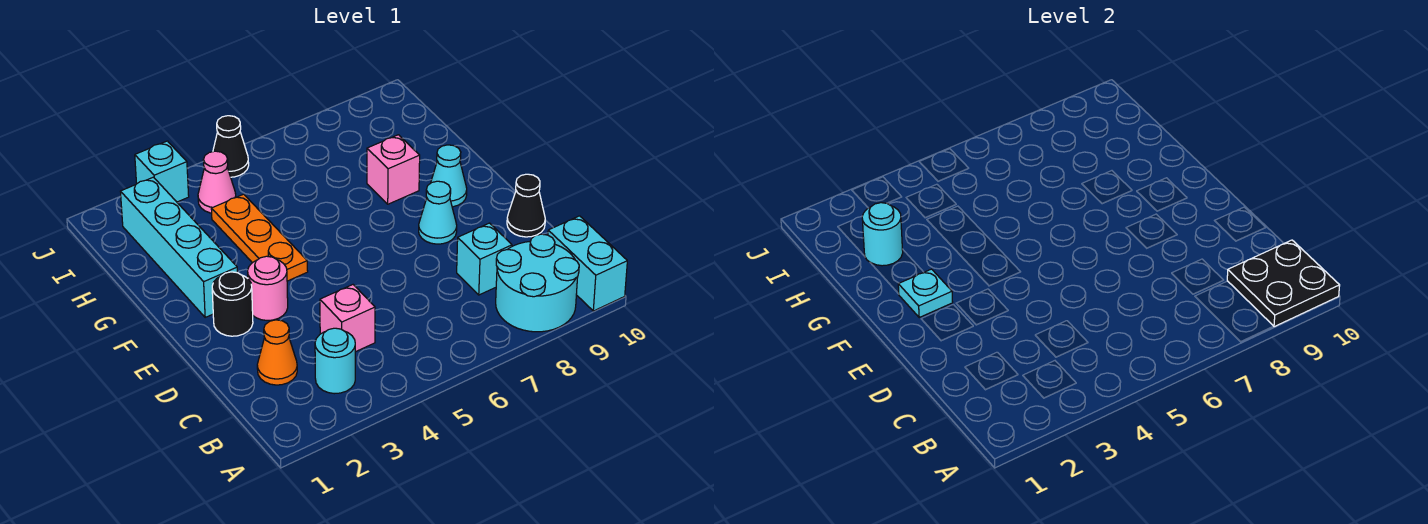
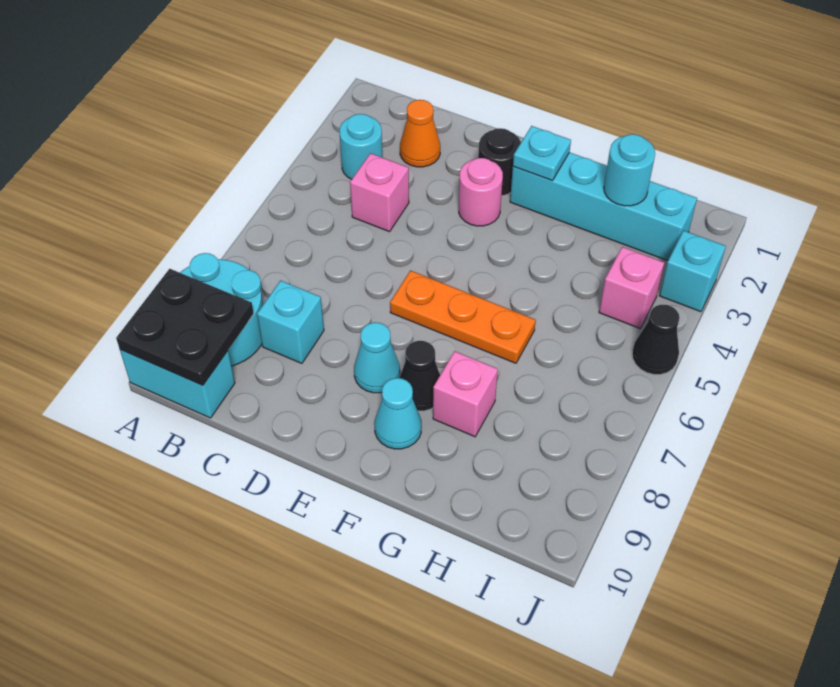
black cone D10 level 1 -> black cone F8 level 1
orange plate F4:H4 level 1 -> orange plate E6:G6 level 1
pink cone I4 level 1 -> pink brick I4 level 1

